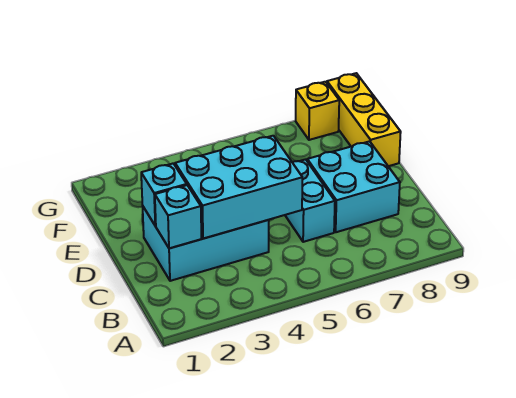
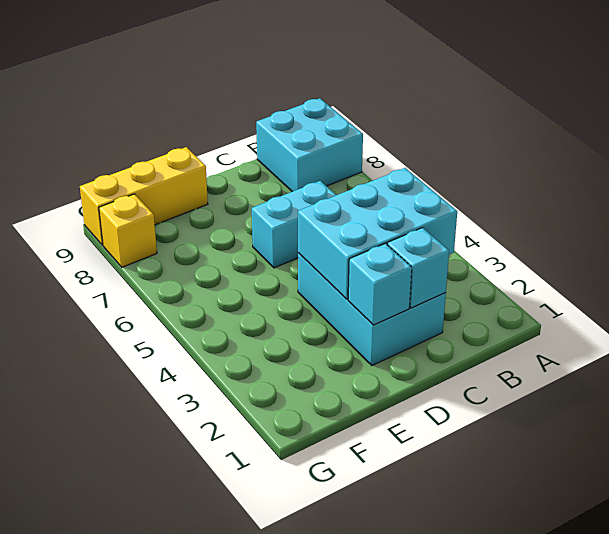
cyan brick C3:D5 level 2 -> cyan brick B3:D4 level 2
cyan brick C7:D8 level 1 -> cyan brick A8:B9 level 1

